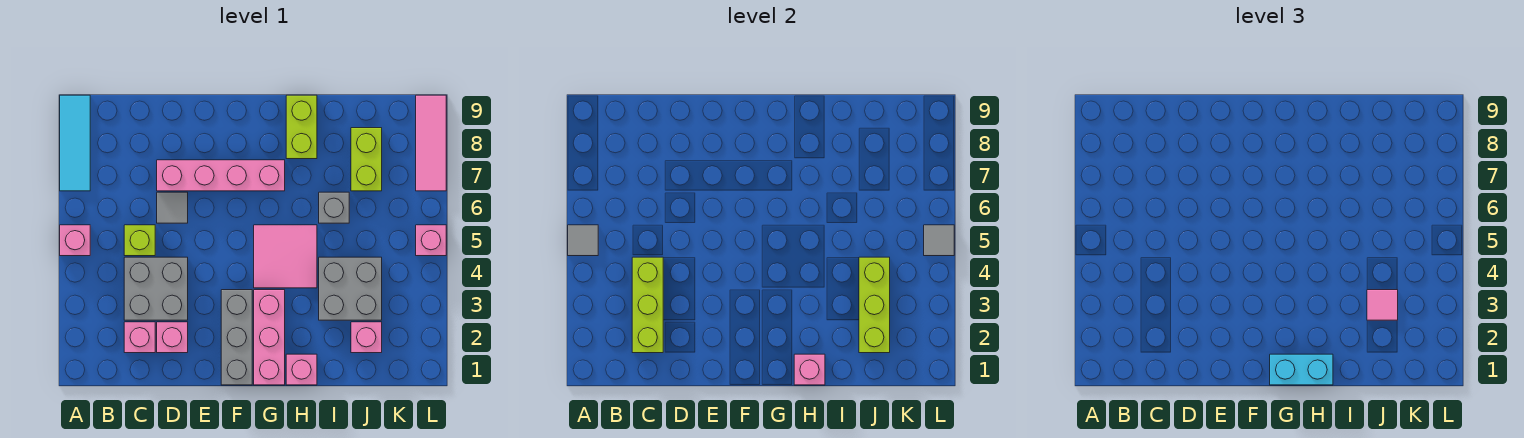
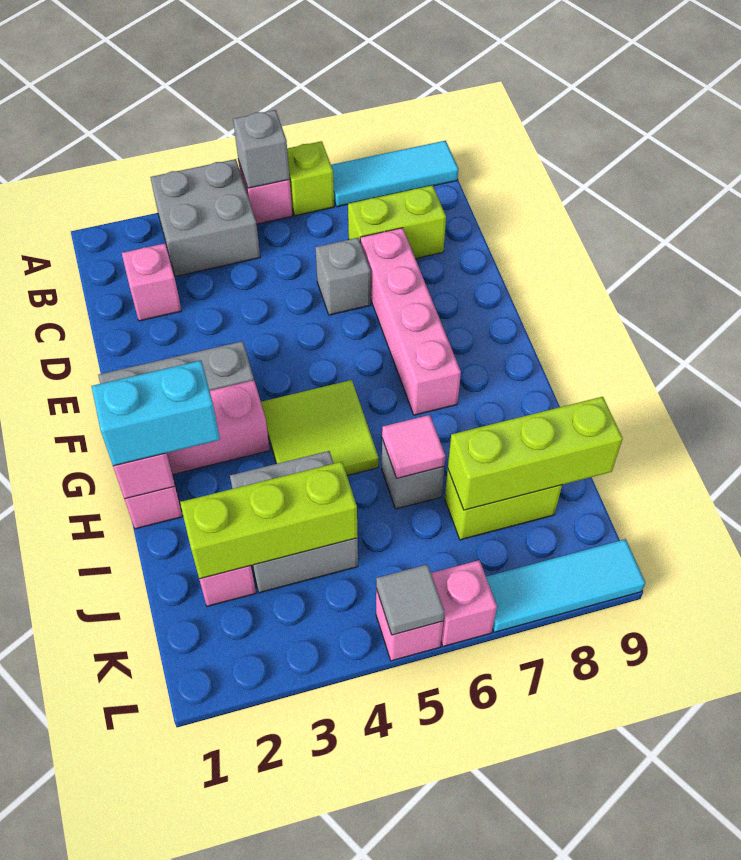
grey tile A5 level 2 -> grey brick A5 level 2
lime brick C2:C4 level 2 -> lime brick J7:J9 level 2
grey brick C3:D4 level 1 -> grey brick A3:B4 level 1
lime brick C5 level 1 -> lime brick A6 level 1
pink brick D2 level 1 -> pink brick L6 level 1
grey tile D6 level 1 -> grey brick D6 level 1
cyan brick G1:H1 level 3 -> cyan brick H1:H2 level 3
pink tile G4:H5 level 1 -> lime tile G4:H5 level 1
lime brick H8:H9 level 1 -> lime brick C7:C8 level 1
pink tile J3 level 3 -> pink tile I6 level 2
pink tile L7:L9 level 1 -> cyan tile L7:L9 level 1

